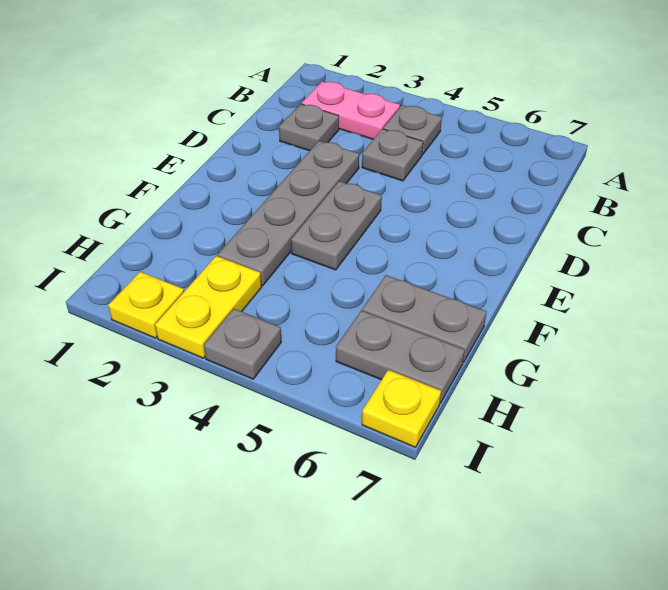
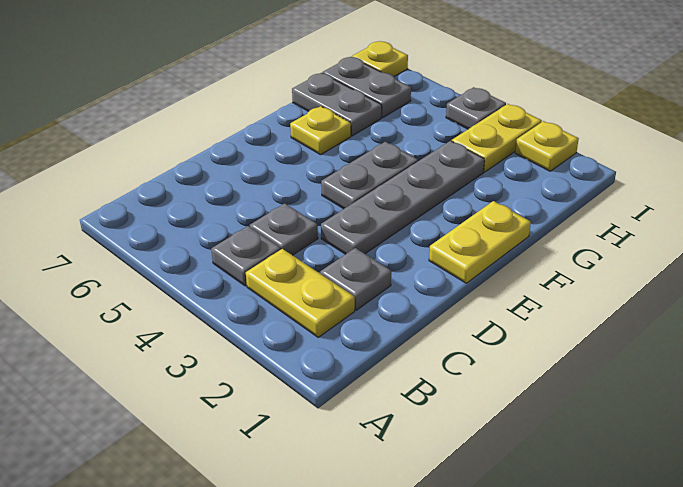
pink plate B2:B3 level 1 -> yellow plate B2:B3 level 1
none -> yellow plate E1:F1 level 1
none -> yellow plate F6 level 1

